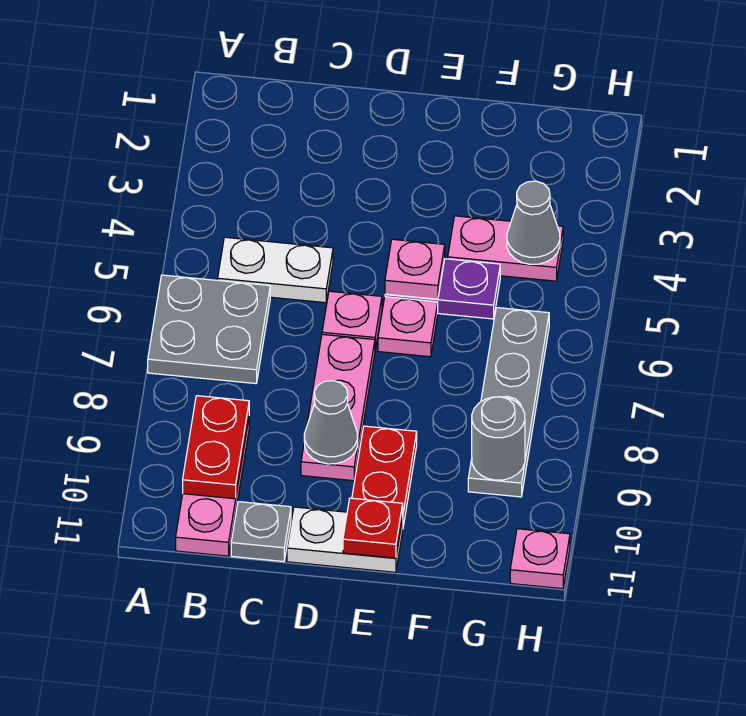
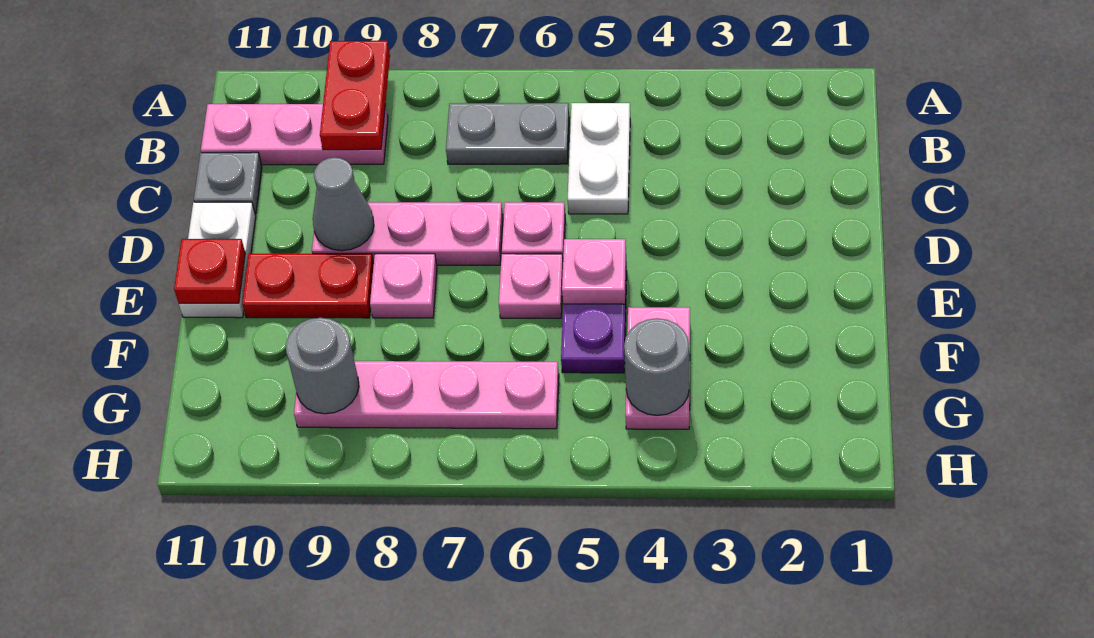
grey plate A6:B7 level 1 -> grey plate B6:B7 level 1
red plate B9:B10 level 2 -> red plate A9:B9 level 2
grey cone G4 level 2 -> grey round brick G4 level 2
grey plate G6:G9 level 1 -> pink plate G6:G9 level 1
pink plate H11 level 1 -> pink plate E8 level 1

